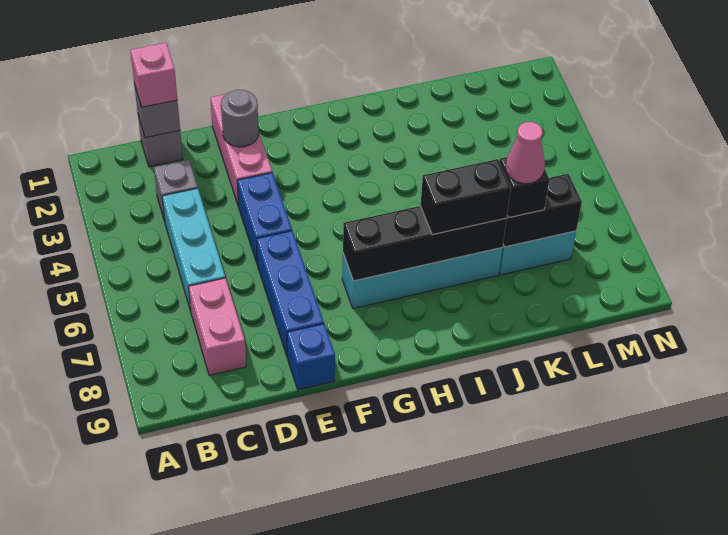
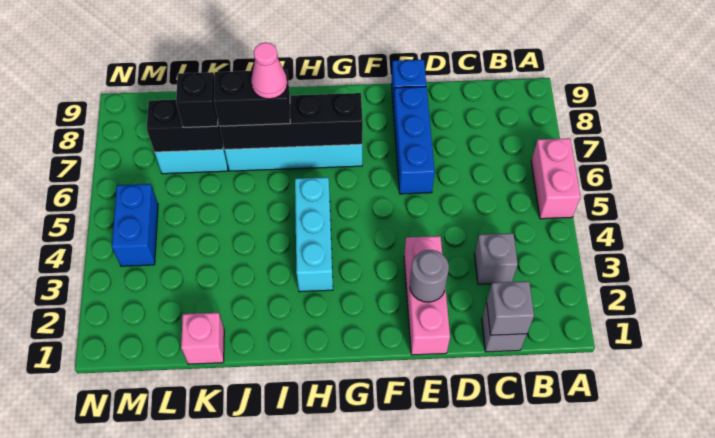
pink brick C1 level 3 -> pink brick K1 level 1
cyan brick C4:C6 level 1 -> cyan brick H3:H5 level 1
pink brick C7:C8 level 1 -> pink brick A5:A6 level 1
blue brick E4:E5 level 1 -> blue brick M4:M5 level 1
pink cone K7 level 4 -> pink cone I7 level 4

